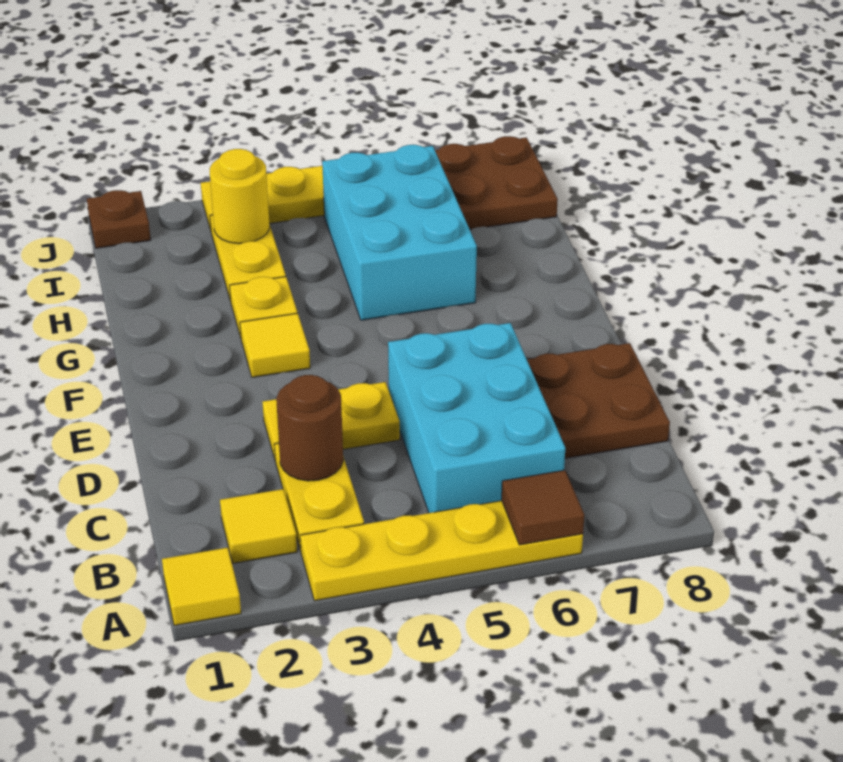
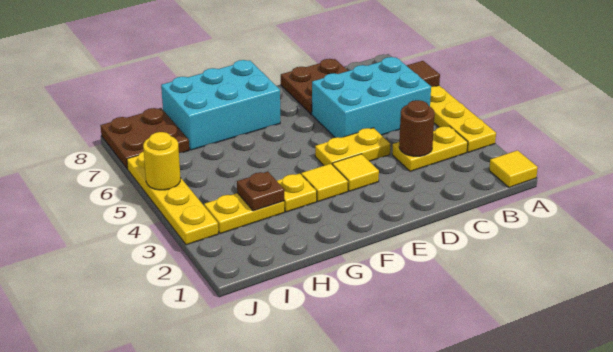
yellow tile B2 level 1 -> yellow tile E3 level 1
yellow plate D3:D4 level 1 -> yellow plate D4:E4 level 1
cyan brick G5:I6 level 1 -> cyan brick F7:H8 level 1
yellow round brick I3 level 2 -> yellow round brick J5 level 2
brown plate J1 level 1 -> brown plate H3 level 2

